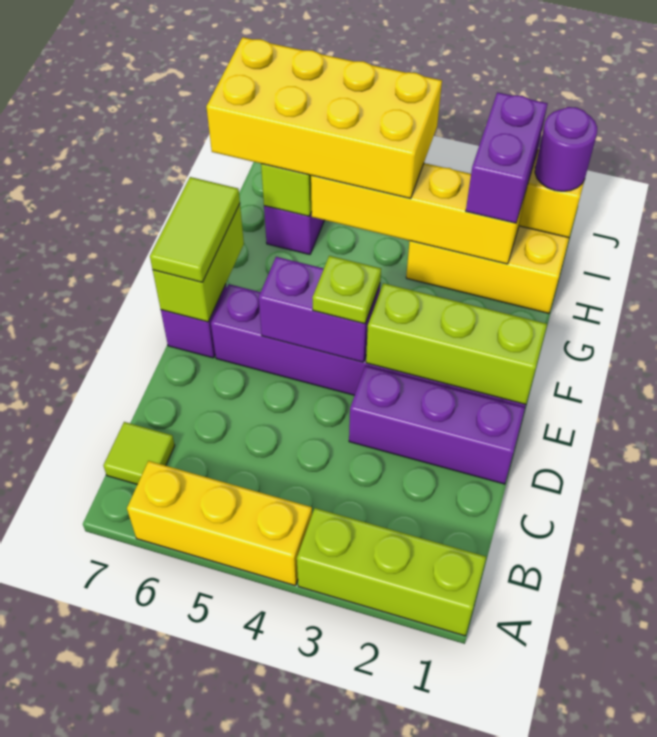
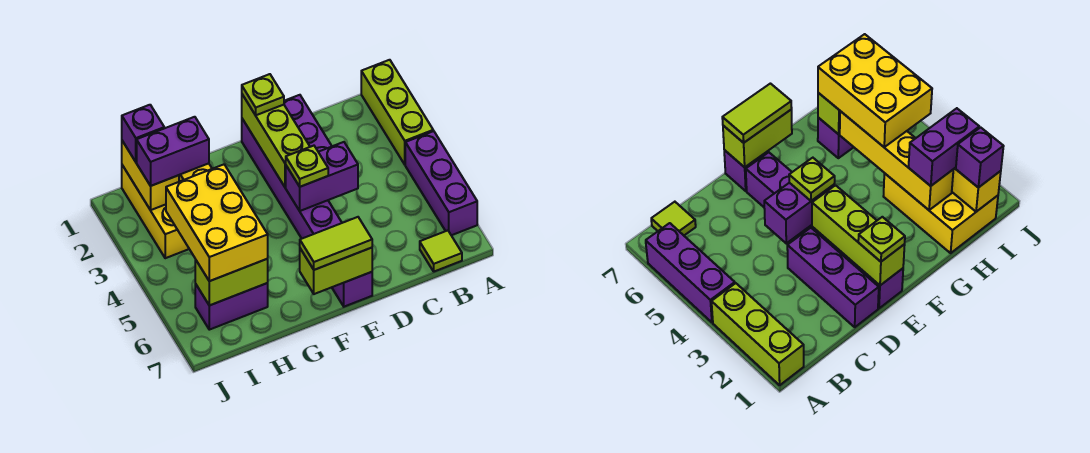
yellow brick A4:A6 level 1 -> purple brick A4:A6 level 1
none -> lime plate E1 level 3
purple brick E4:E5 level 2 -> purple brick D4:E4 level 2
yellow brick H4:I7 level 3 -> yellow brick H4:I6 level 3
purple round brick I1 level 3 -> purple brick I1 level 3

